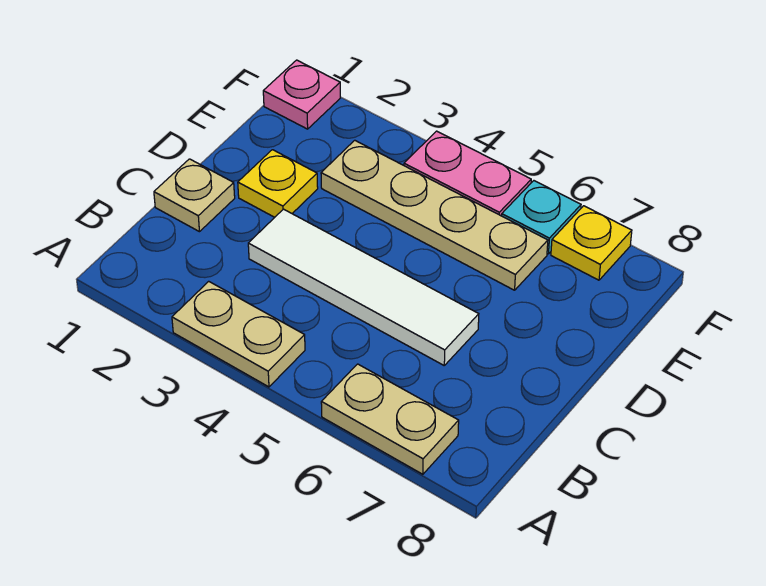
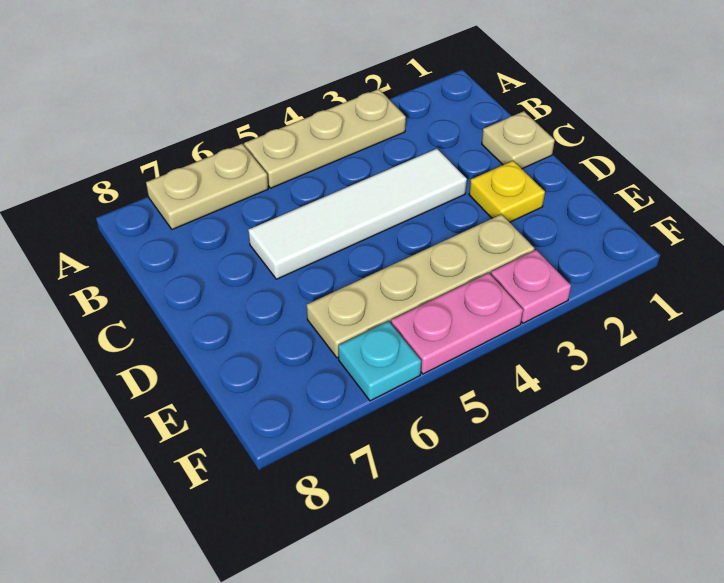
tan plate A3:A4 level 1 -> tan plate A3:A5 level 1
pink plate F1 level 1 -> pink plate F3 level 1
yellow plate F7 level 1 -> none

